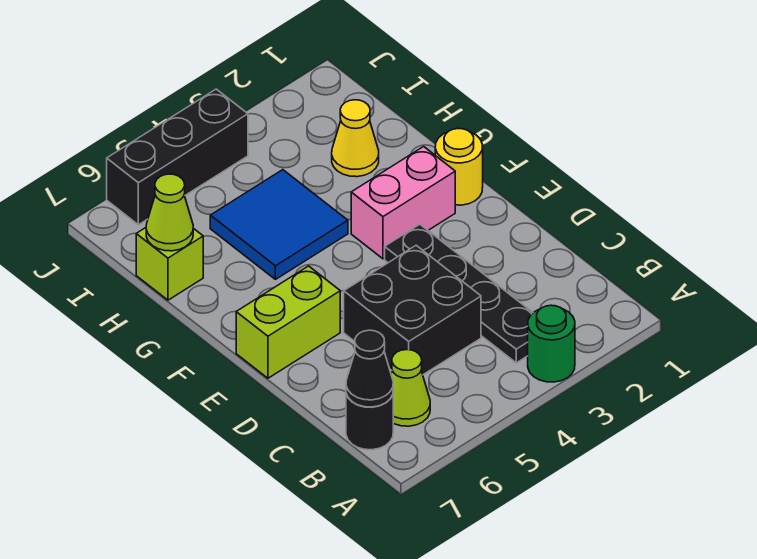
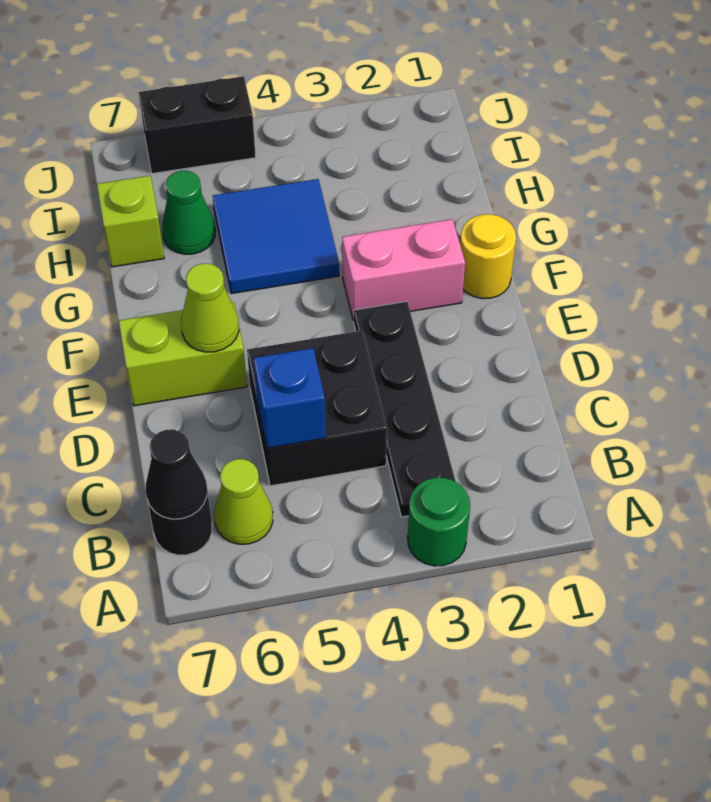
none -> blue brick C5 level 2
yellow cone H2 level 1 -> none
none -> green cone H6 level 1
lime cone H7 level 2 -> lime cone E6 level 2
black brick J4:J6 level 1 -> black brick J5:J6 level 1

